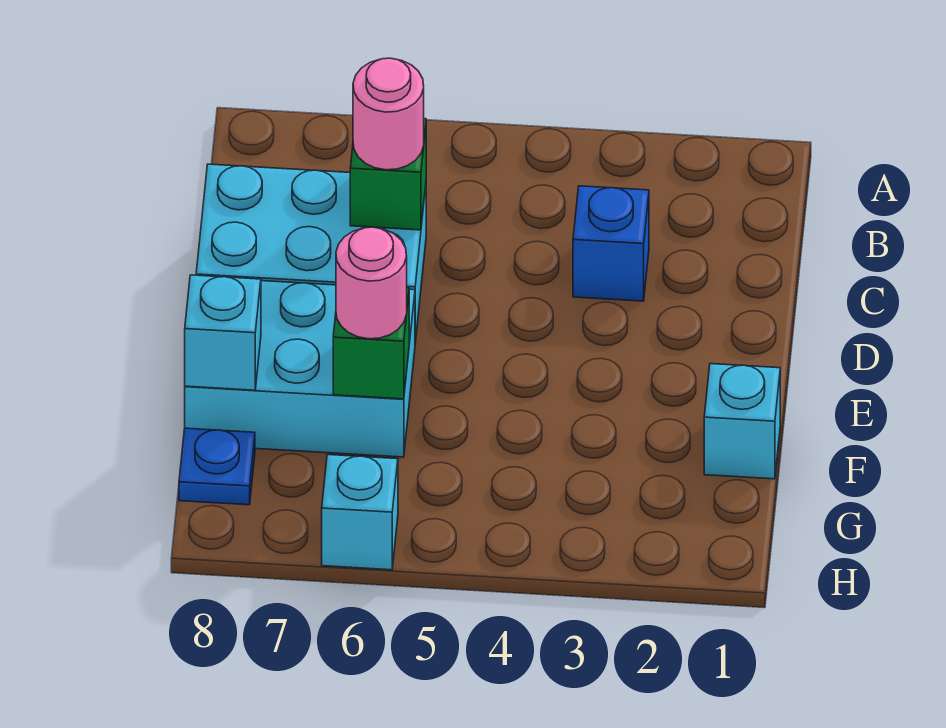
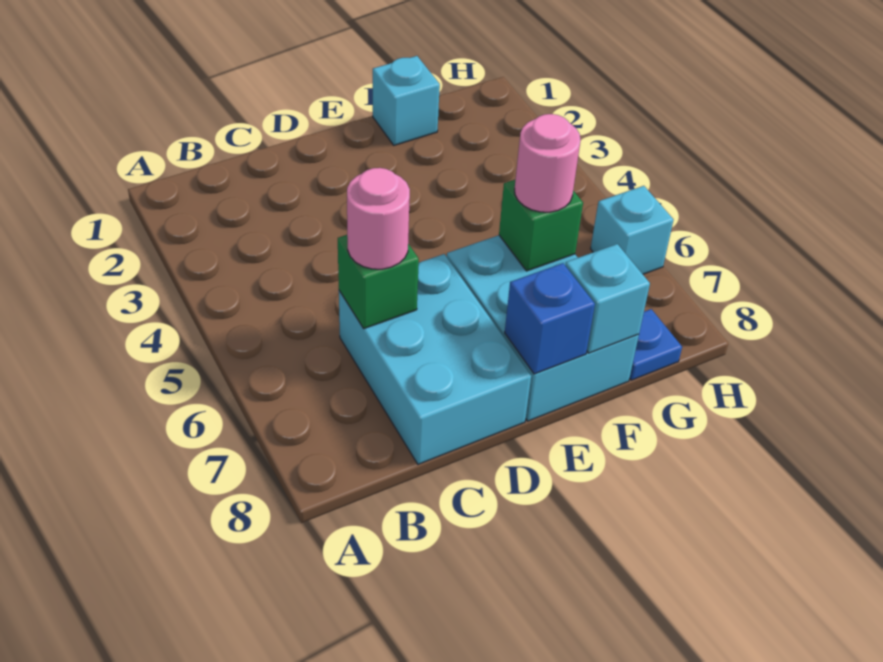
blue brick C3 level 1 -> blue brick E8 level 2

